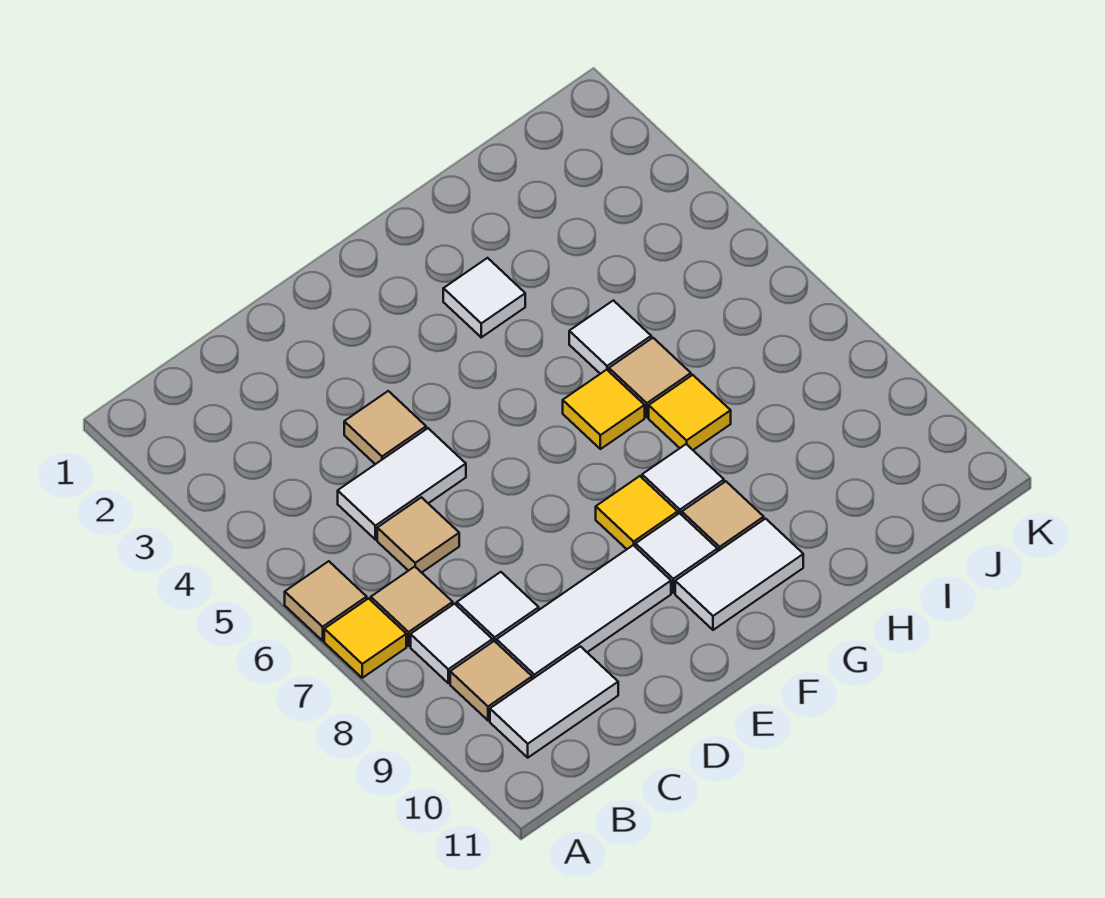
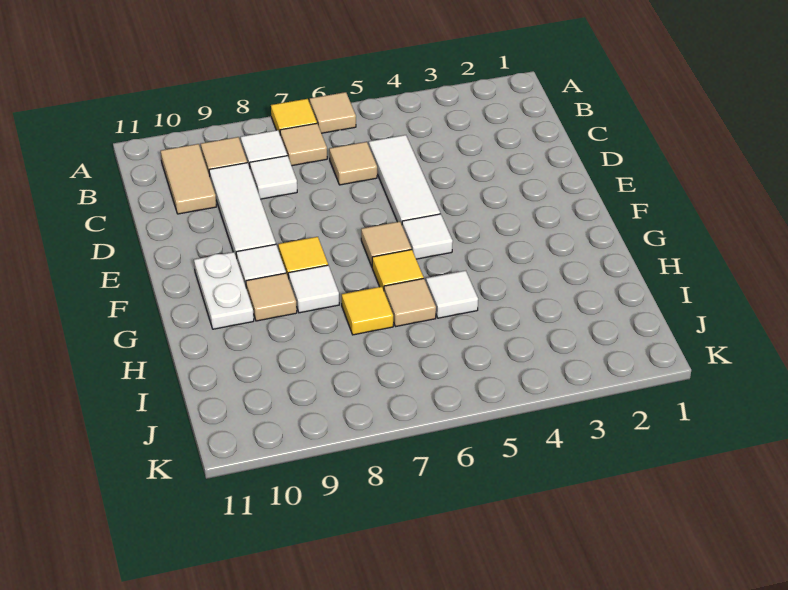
white tile B10:C10 level 1 -> tan tile B10:C10 level 1
white tile C5:D5 level 1 -> white tile C5:E5 level 1
tan tile D4 level 1 -> tan tile F6 level 1
white tile F10:G10 level 1 -> white plate F10:G10 level 1
white tile G3 level 1 -> white tile F5 level 1

